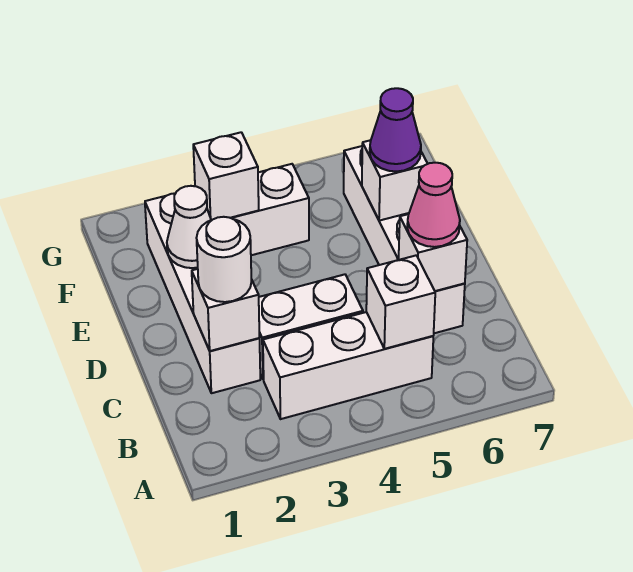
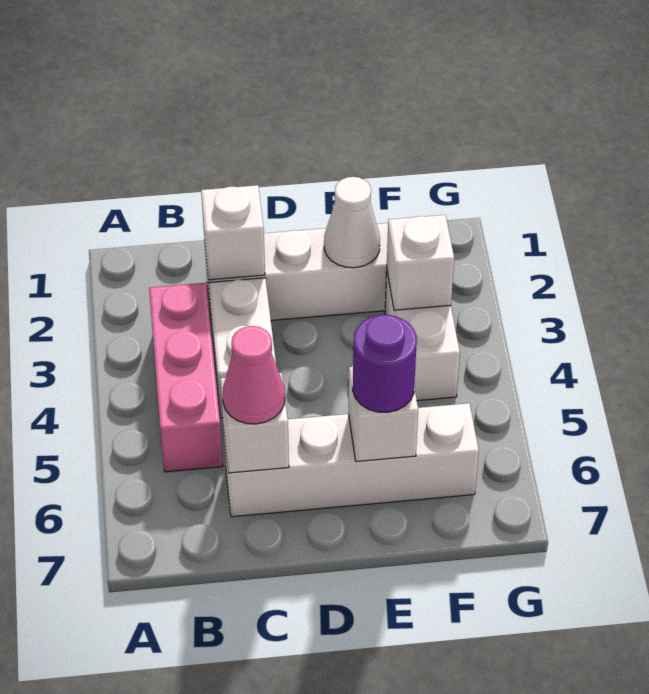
white brick B3:B5 level 1 -> pink brick B3:B5 level 1
white brick B5 level 2 -> none
white round brick C2 level 3 -> none
purple cone E6 level 3 -> purple round brick E6 level 3

